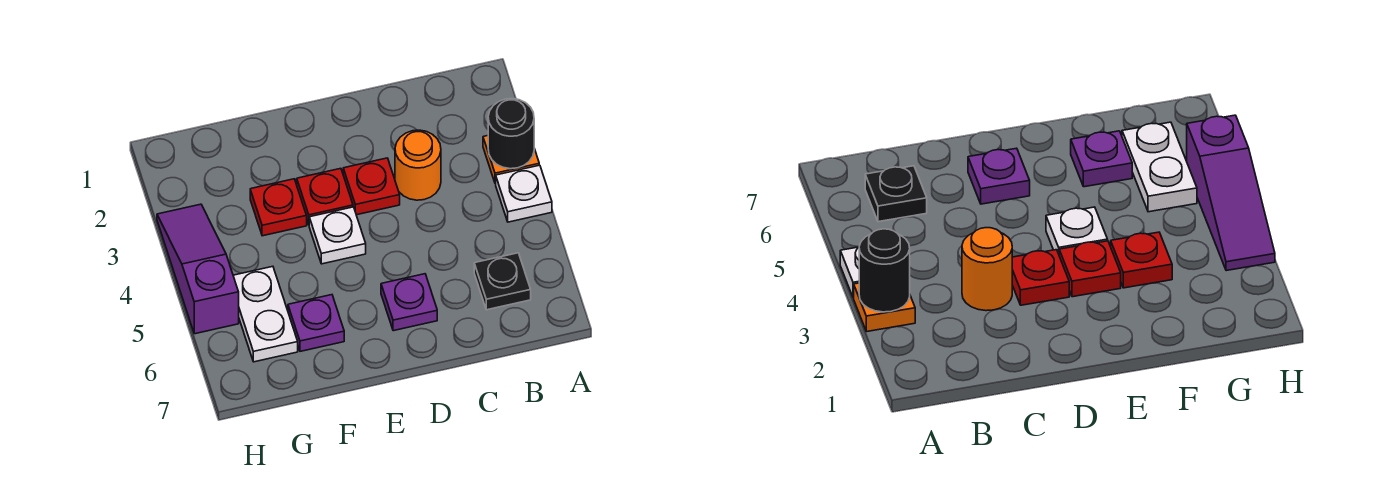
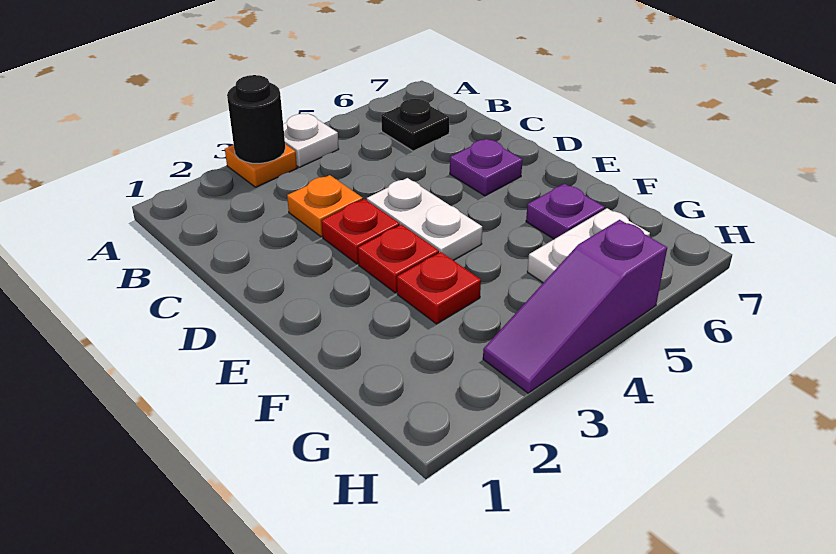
orange round brick C3 level 1 -> orange plate C3 level 1
white plate E4 level 1 -> white plate D4:E4 level 1

